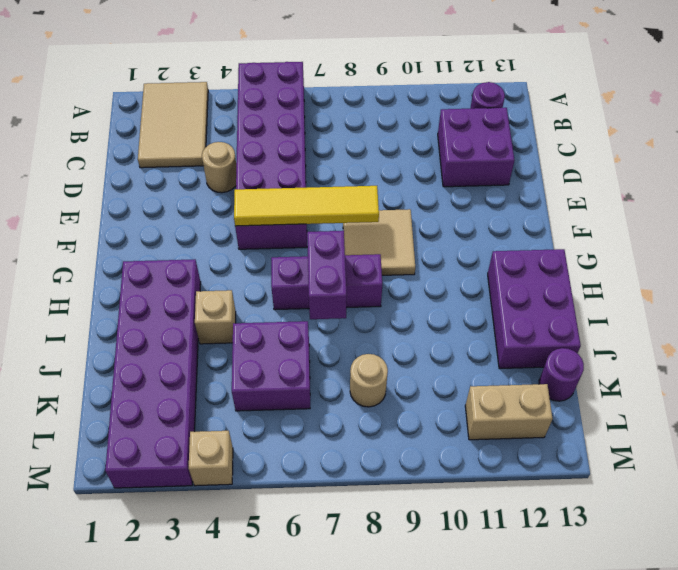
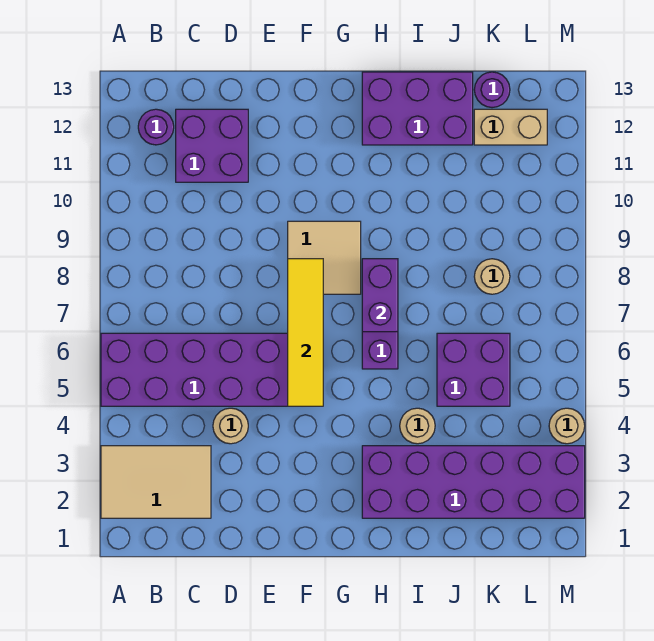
purple brick H7:I7 level 2 -> purple brick H7:H8 level 2
tan brick I4 level 1 -> tan round brick I4 level 1
tan brick L11:L12 level 1 -> tan brick K12:L12 level 1
tan brick M4 level 1 -> tan round brick M4 level 1

